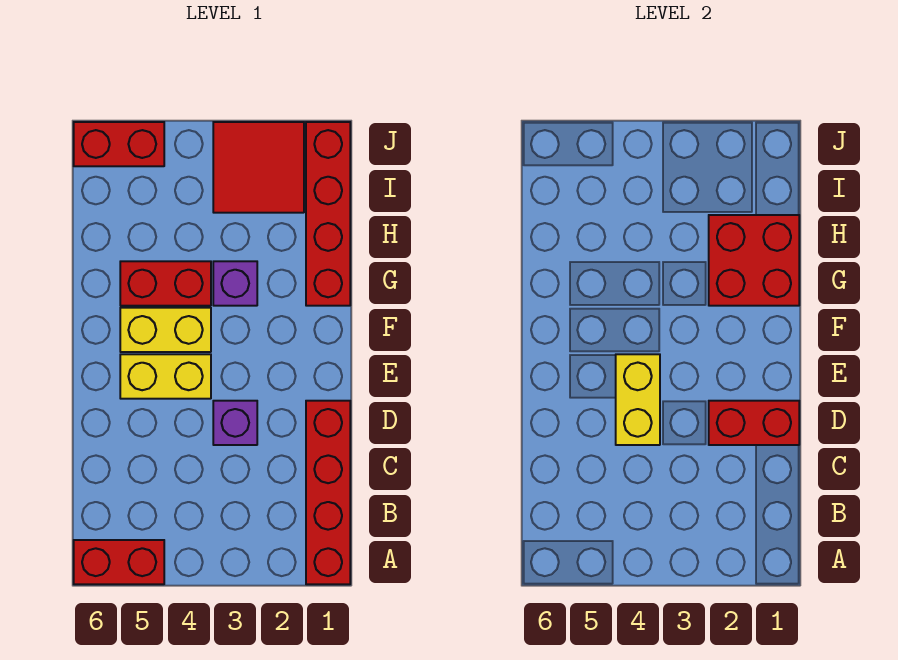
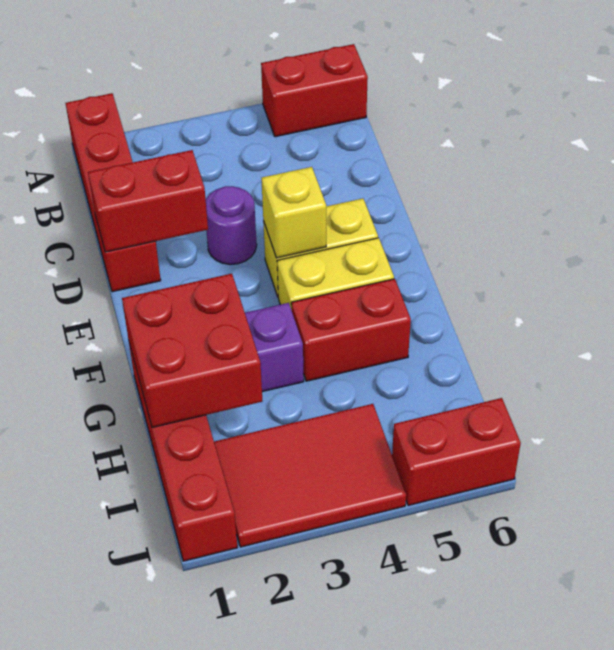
purple brick D3 level 1 -> purple round brick D3 level 1
yellow brick D4:E4 level 2 -> yellow brick E4 level 2
red tile I2:J3 level 1 -> red tile I2:J4 level 1

